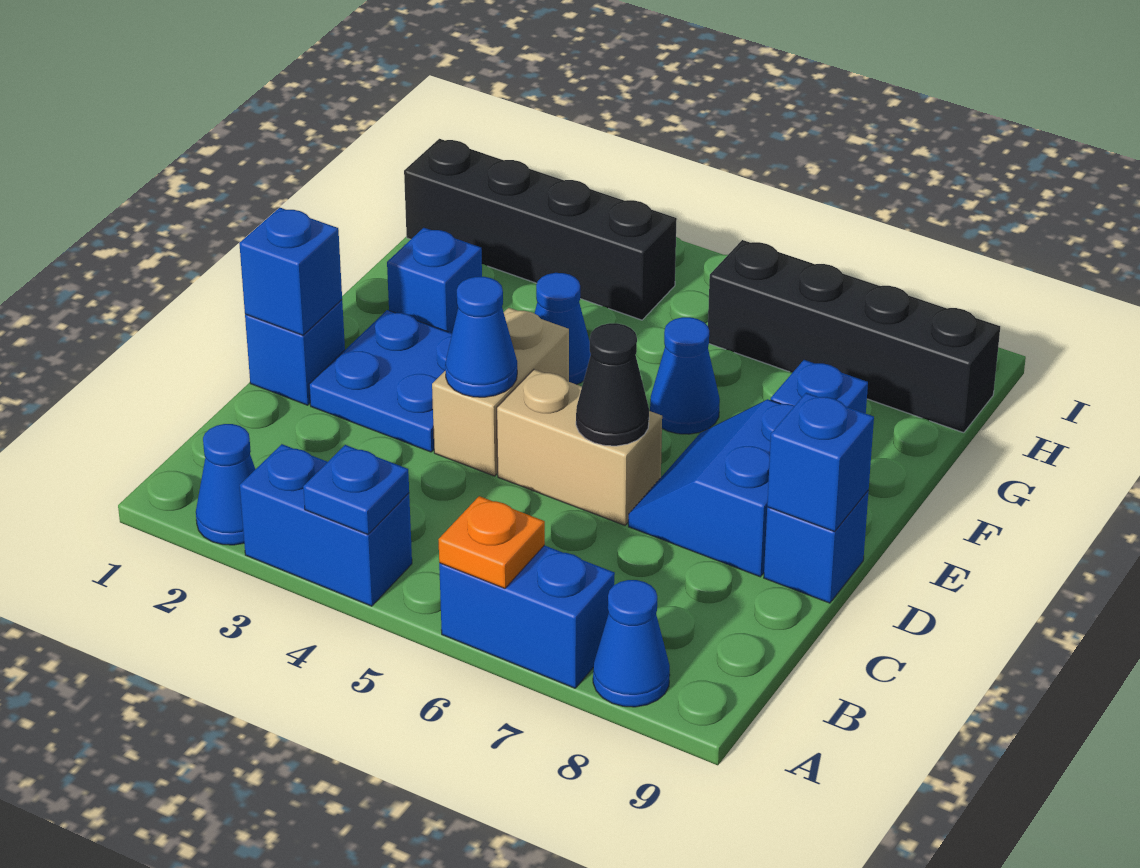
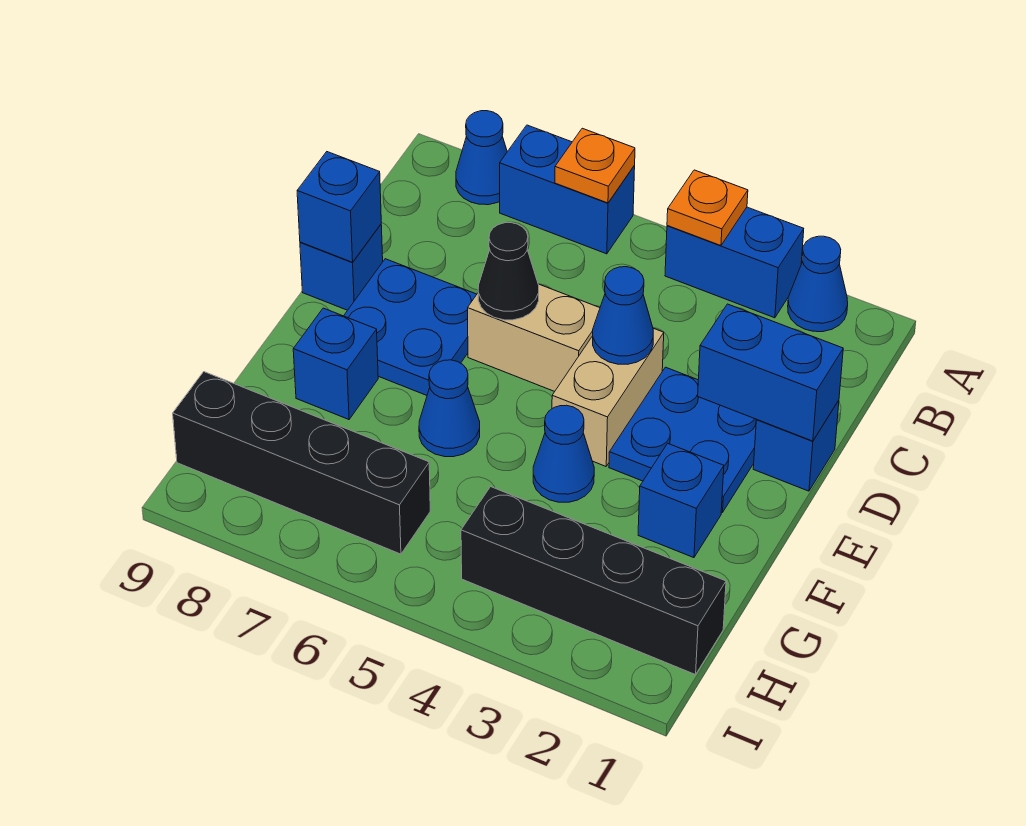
blue plate A4 level 2 -> orange plate A4 level 2
blue brick D1 level 2 -> blue brick D1:D2 level 2
blue slope D7:E8 level 1 top 8 -> blue plate D7:E8 level 1

